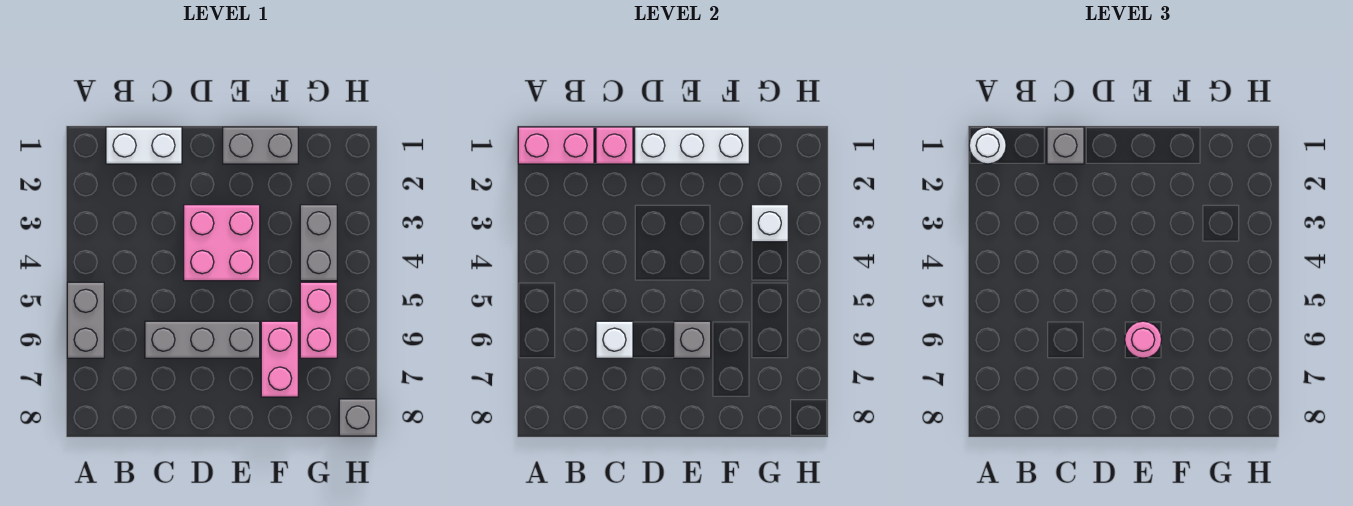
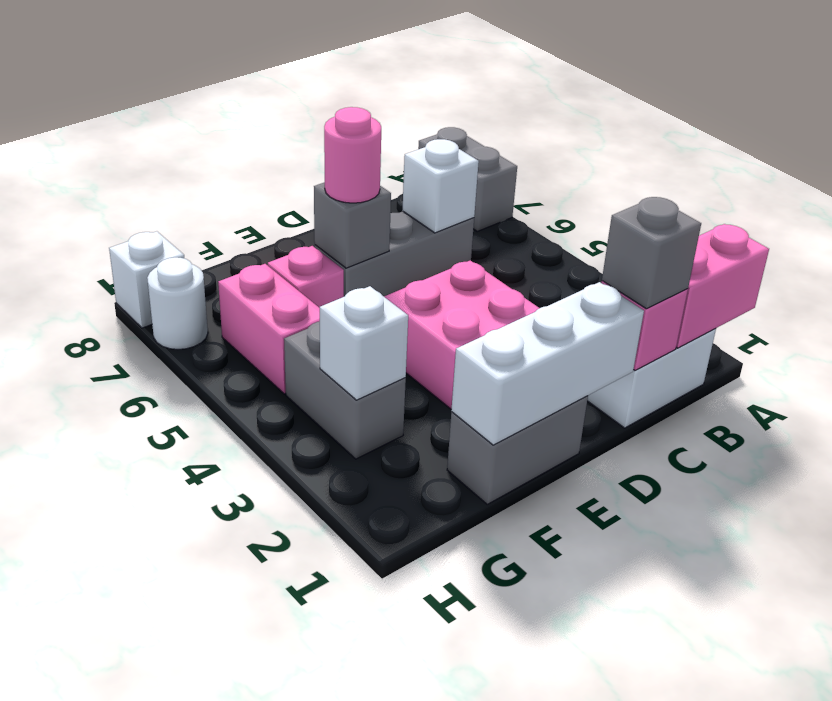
white round brick A1 level 3 -> white round brick H7 level 1
grey brick A5:A6 level 1 -> grey brick A7:A8 level 1
pink brick F6:F7 level 1 -> pink brick F6 level 1
grey brick H8 level 1 -> white brick H8 level 1

